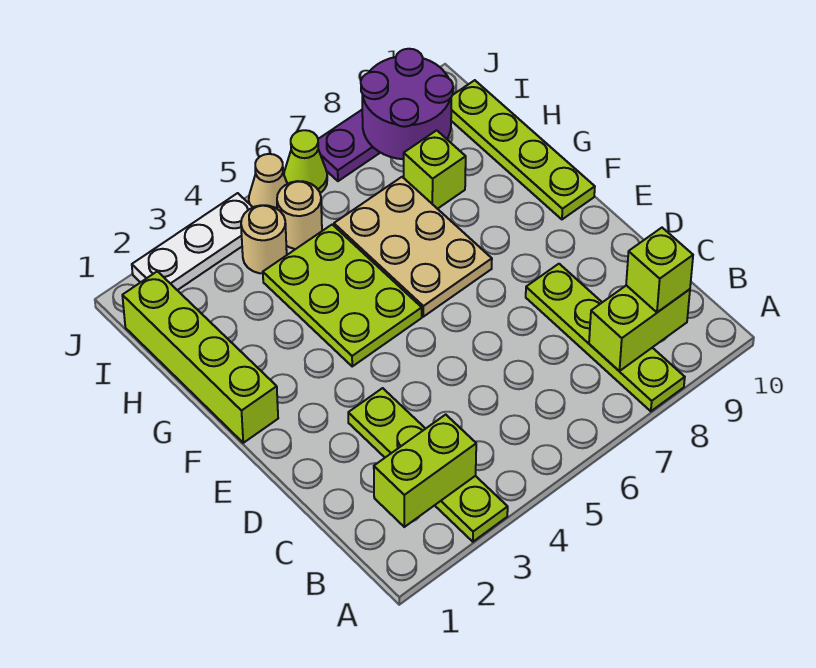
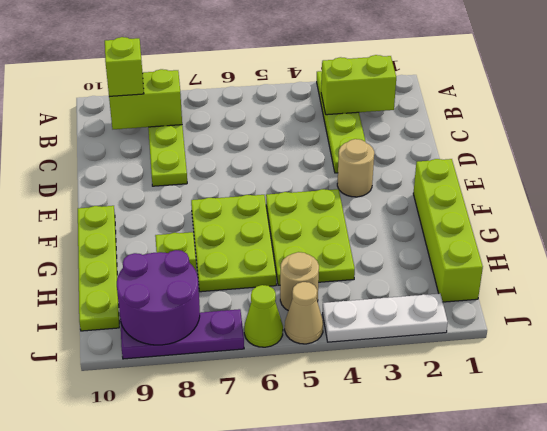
tan plate F6:H7 level 1 -> lime plate F6:H7 level 1
tan round brick I4 level 1 -> tan round brick E3 level 1

